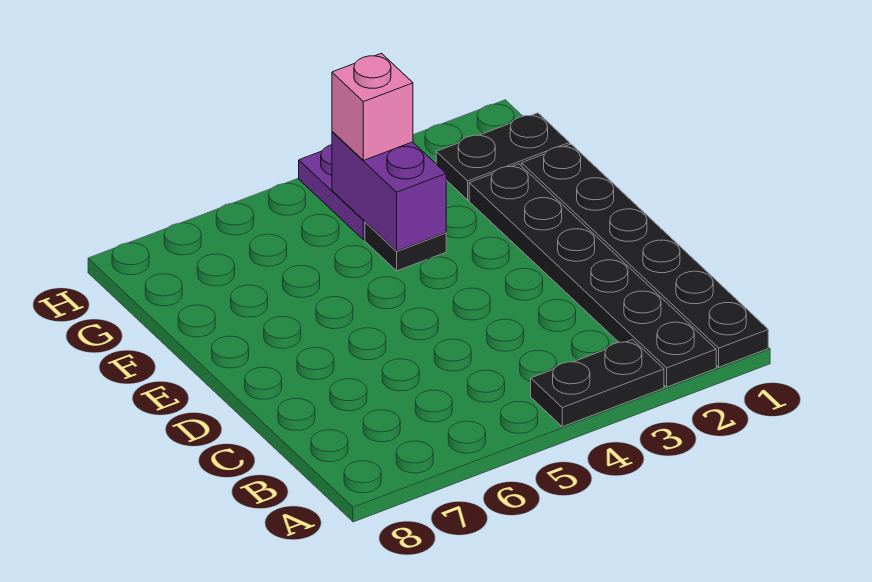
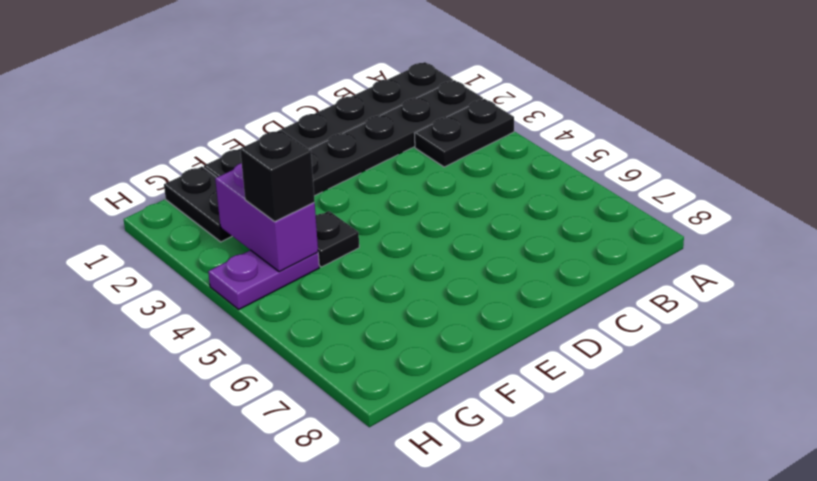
black plate A3:A4 level 1 -> black plate A3:B3 level 1
purple brick F4:G4 level 2 -> purple brick G3:G4 level 2
pink brick G4 level 3 -> black brick G4 level 3

